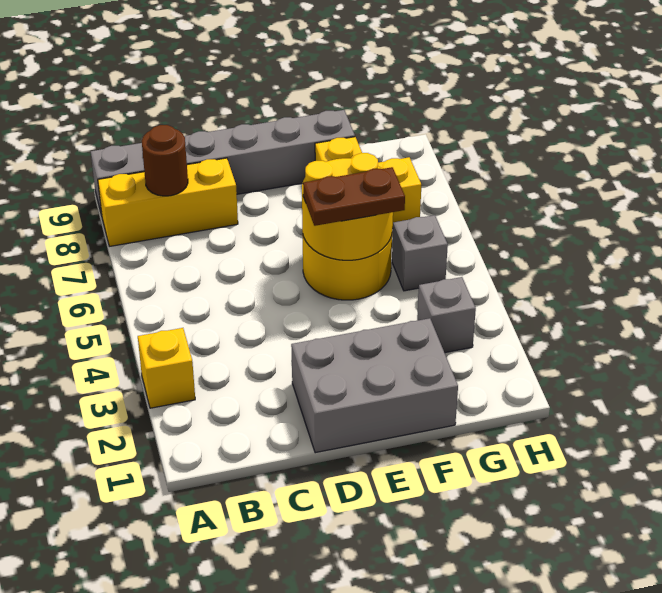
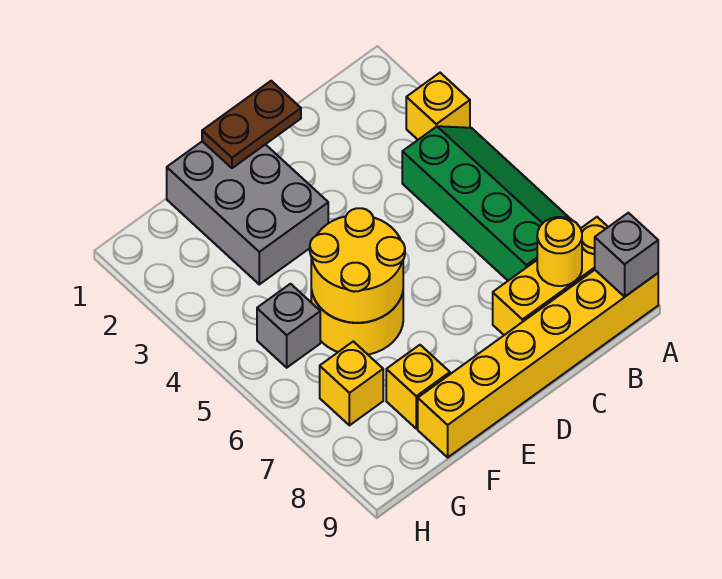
none -> green slope A4:B7 level 1 top B
grey brick A9:F9 level 1 -> yellow brick A9:F9 level 1
brown round brick B8 level 2 -> yellow round brick B8 level 2
grey brick D1:F2 level 1 -> grey brick E1:F3 level 1
brown plate E5:F5 level 3 -> brown plate D1:E1 level 2
grey brick G3 level 1 -> grey brick A9 level 2

